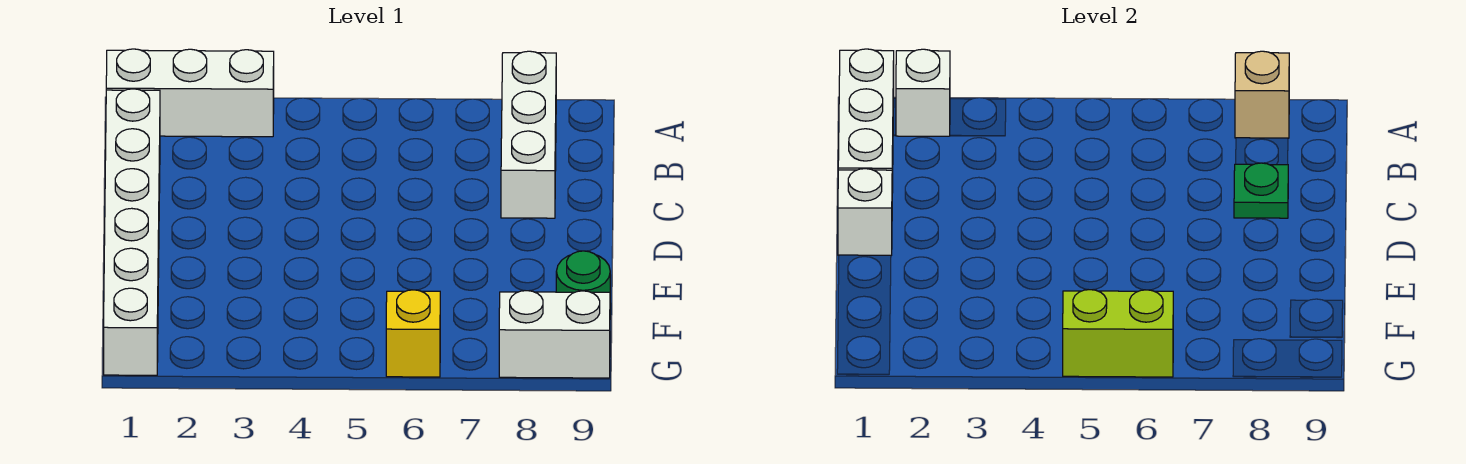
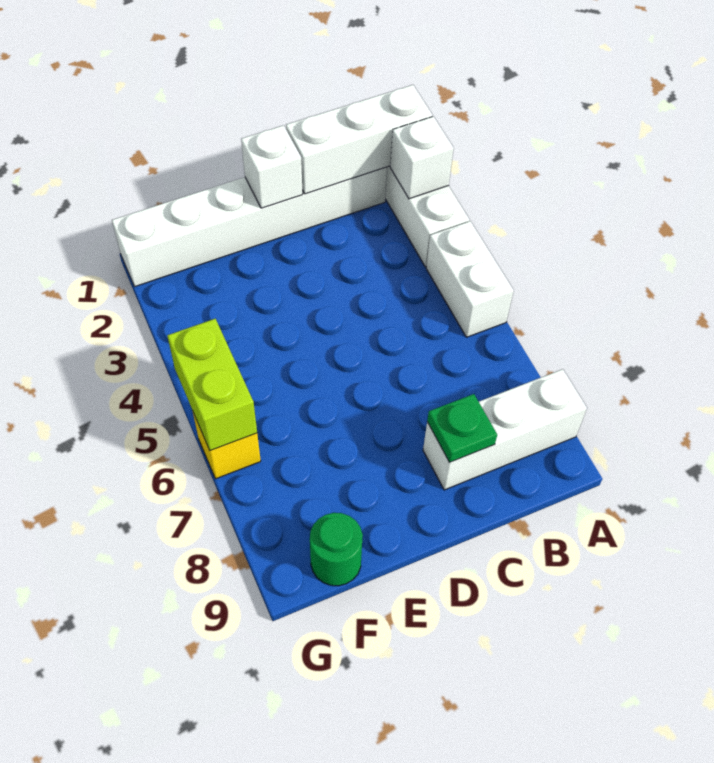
tan brick A8 level 2 -> none
white brick G8:G9 level 1 -> white brick A4:A5 level 1

